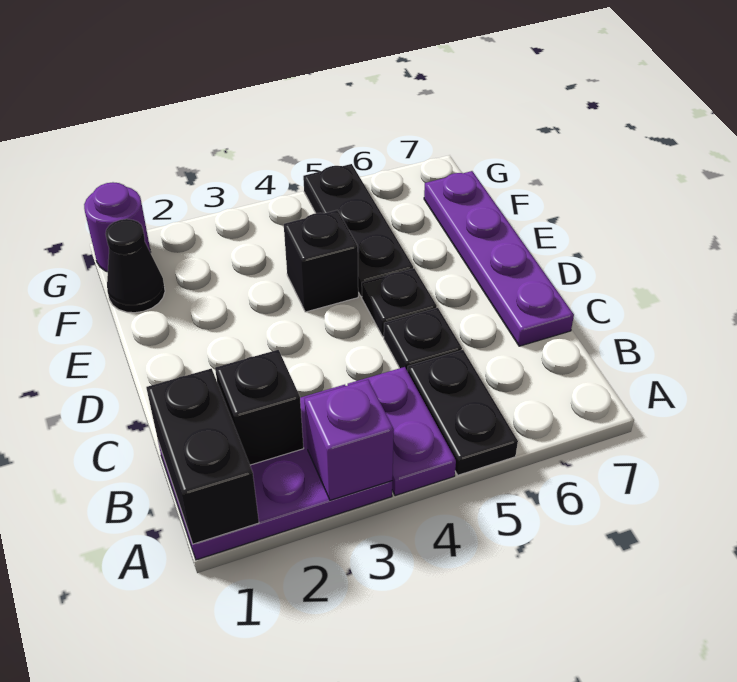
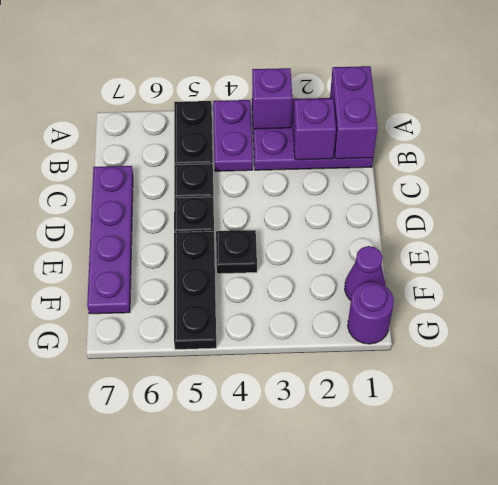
black brick A1:B1 level 2 -> purple brick A1:B1 level 2
black brick B2 level 2 -> purple brick B2 level 2
black brick E4 level 1 -> black plate E4 level 1
black cone F1 level 1 -> purple cone F1 level 1

